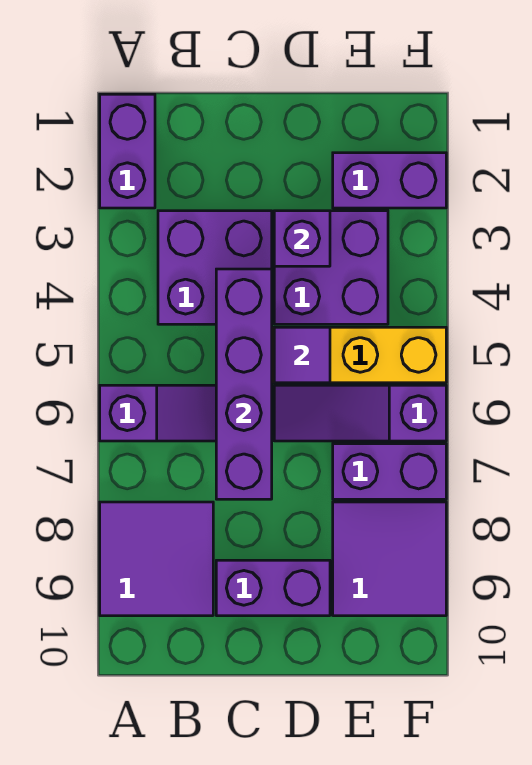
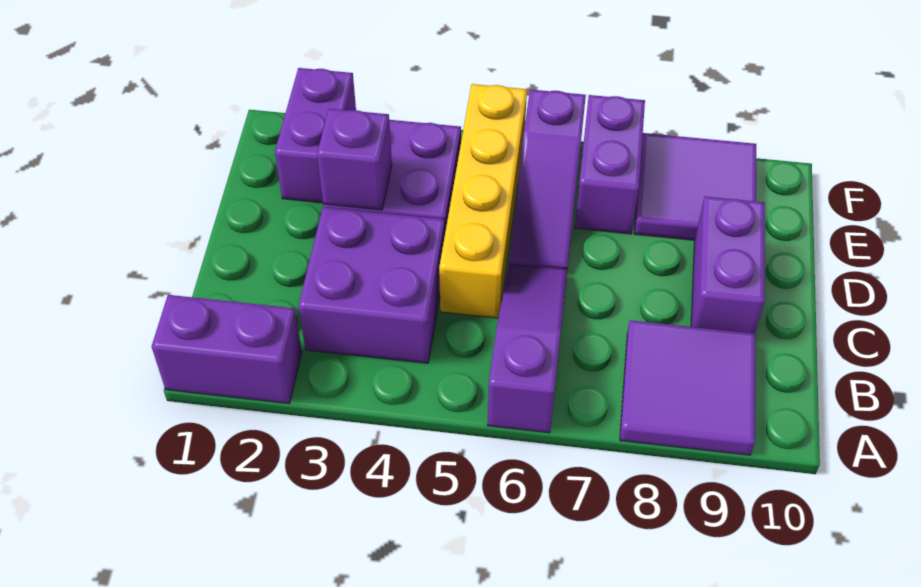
purple brick C4:C7 level 2 -> none
purple tile D5 level 2 -> none

